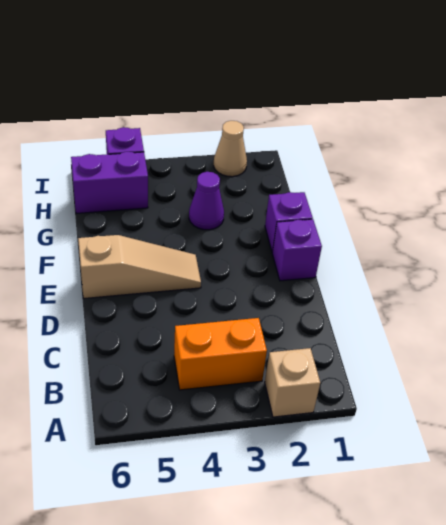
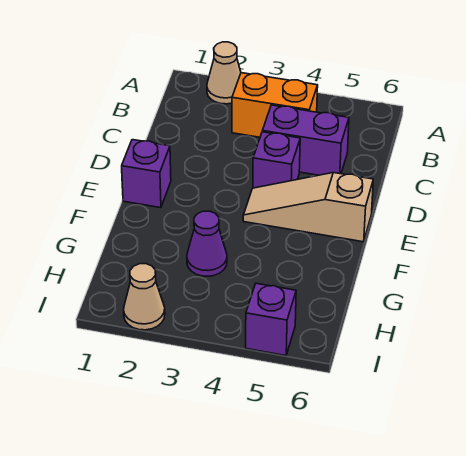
tan brick A2 level 1 -> tan cone A2 level 1
purple brick F1 level 1 -> purple brick D4 level 1
purple brick H5:H6 level 1 -> purple brick C4:C5 level 1

